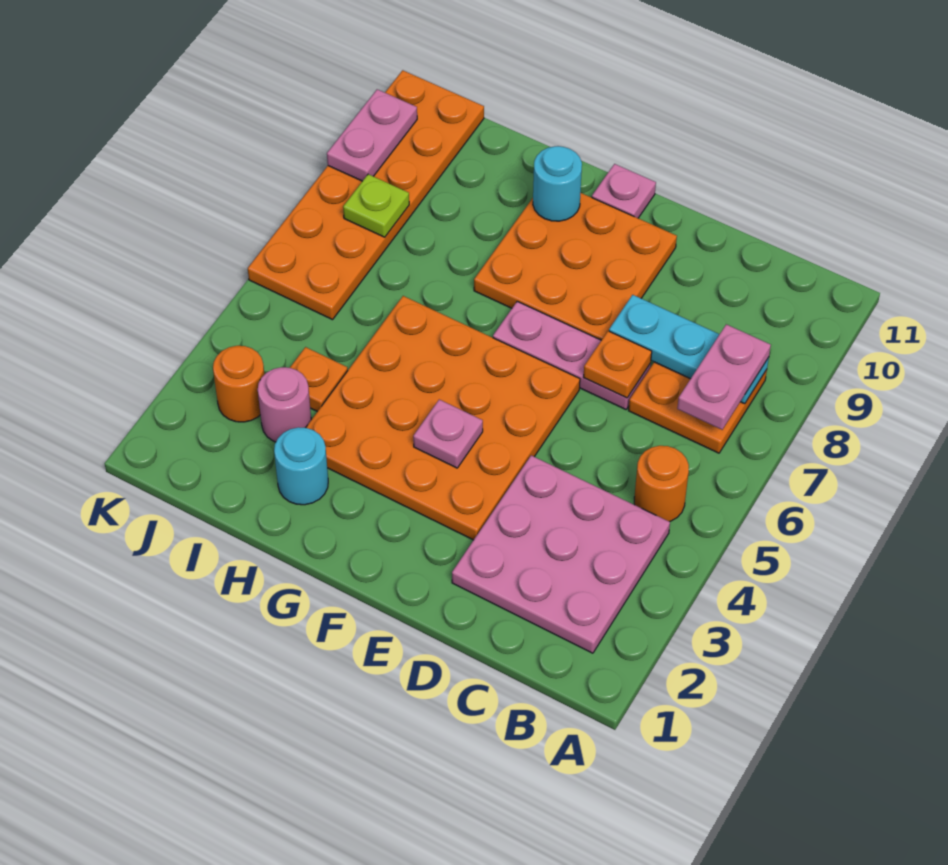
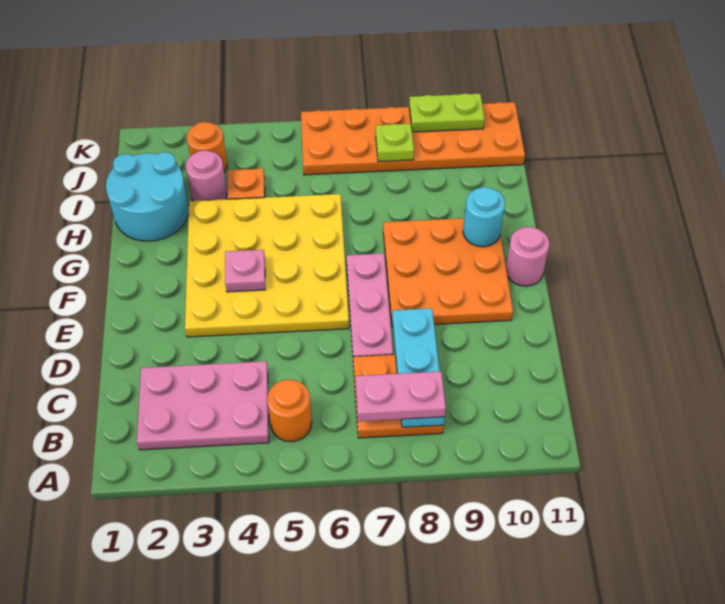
pink plate B2:D4 level 1 -> pink plate B2:C4 level 1
orange plate D7 level 2 -> none
orange plate E3:H6 level 1 -> yellow plate E3:H6 level 1
pink plate F11 level 1 -> pink round brick F11 level 1
cyan round brick H2 level 1 -> cyan round brick H1:I2 level 1
pink plate K9:K10 level 2 -> lime plate K9:K10 level 2

